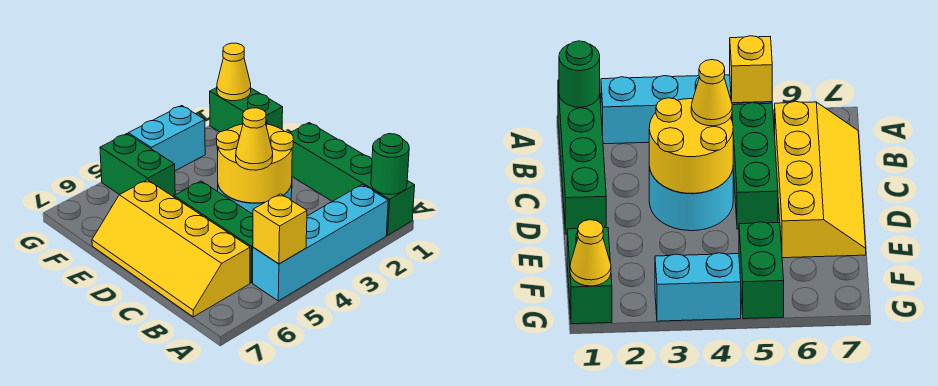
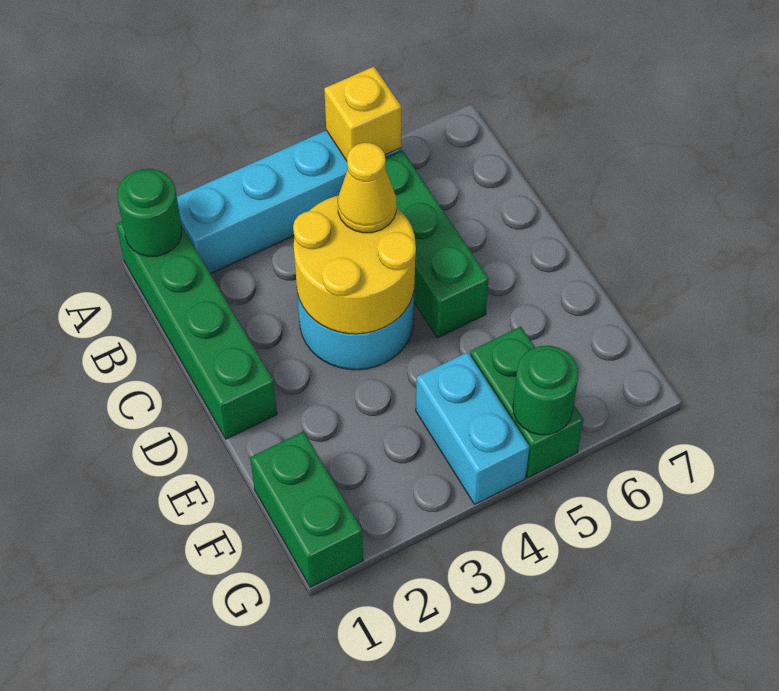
yellow slope B6:E7 level 1 top 6 -> none
yellow cone G1 level 2 -> none
cyan brick G3:G4 level 1 -> cyan brick F4:G4 level 1
none -> green round brick G5 level 2

